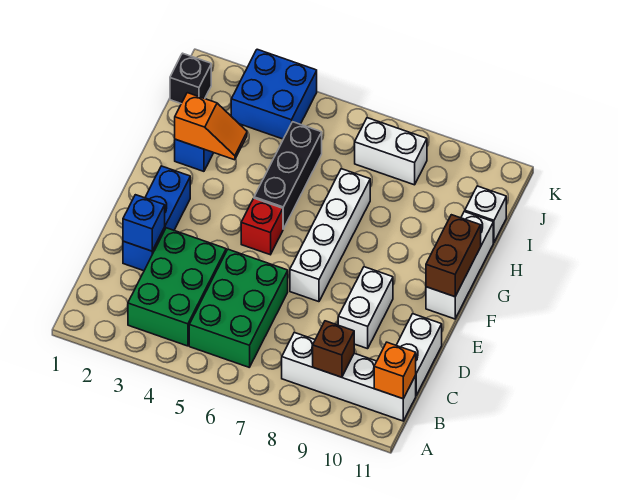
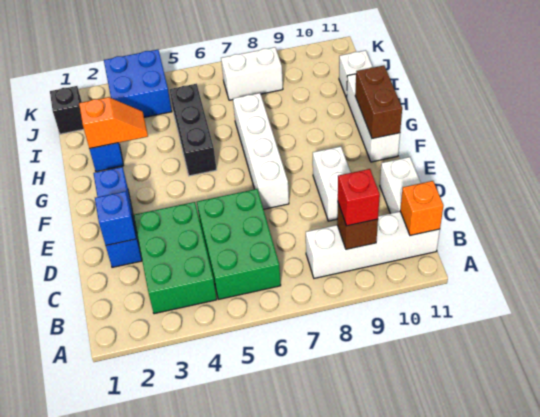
red brick F5 level 1 -> red brick B9 level 3

